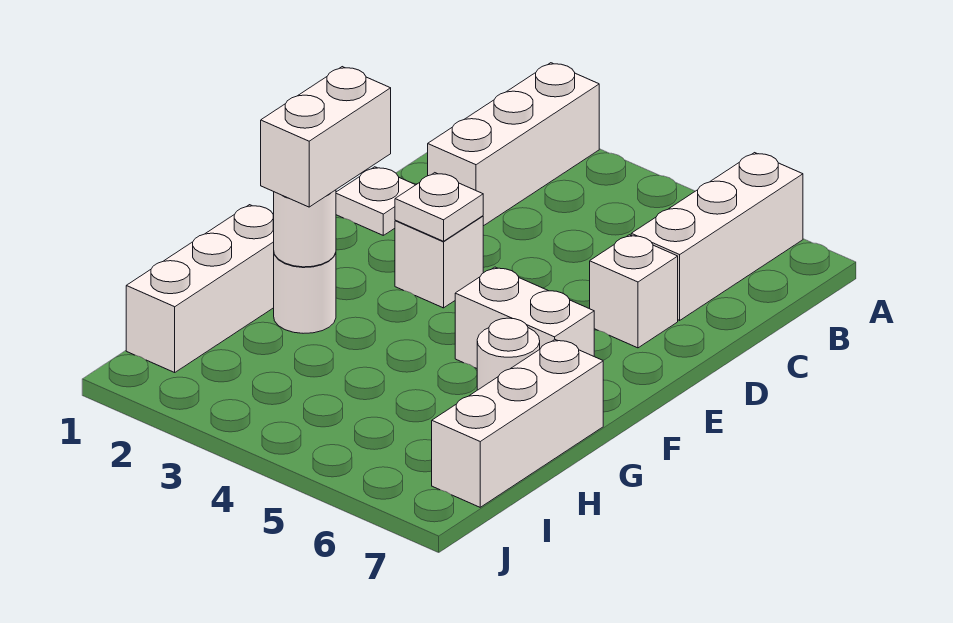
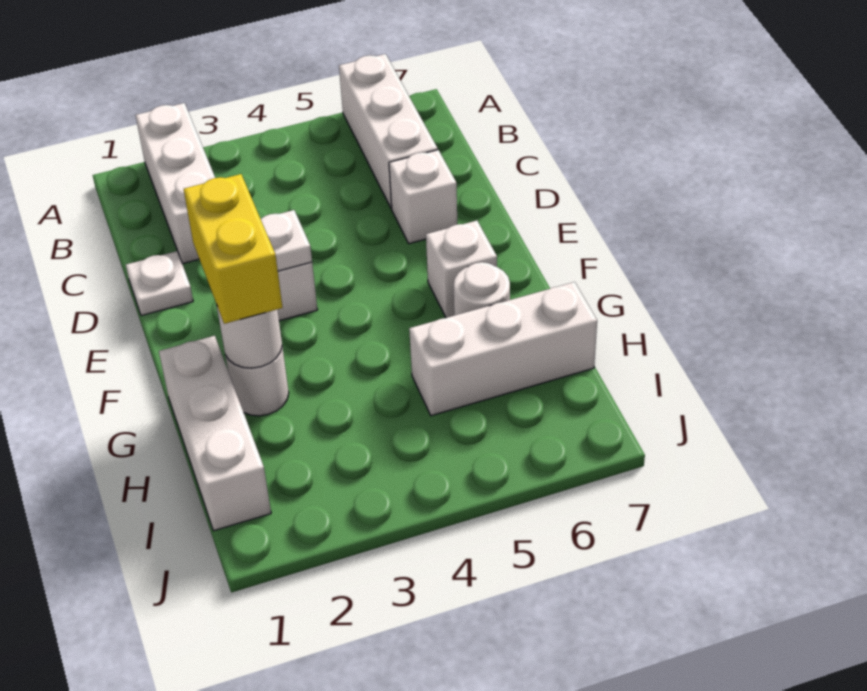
white brick F2:G2 level 3 -> yellow brick F2:G2 level 3
white brick F5:F6 level 1 -> white brick F6 level 1
white brick G7:I7 level 1 -> white brick H5:H7 level 1

